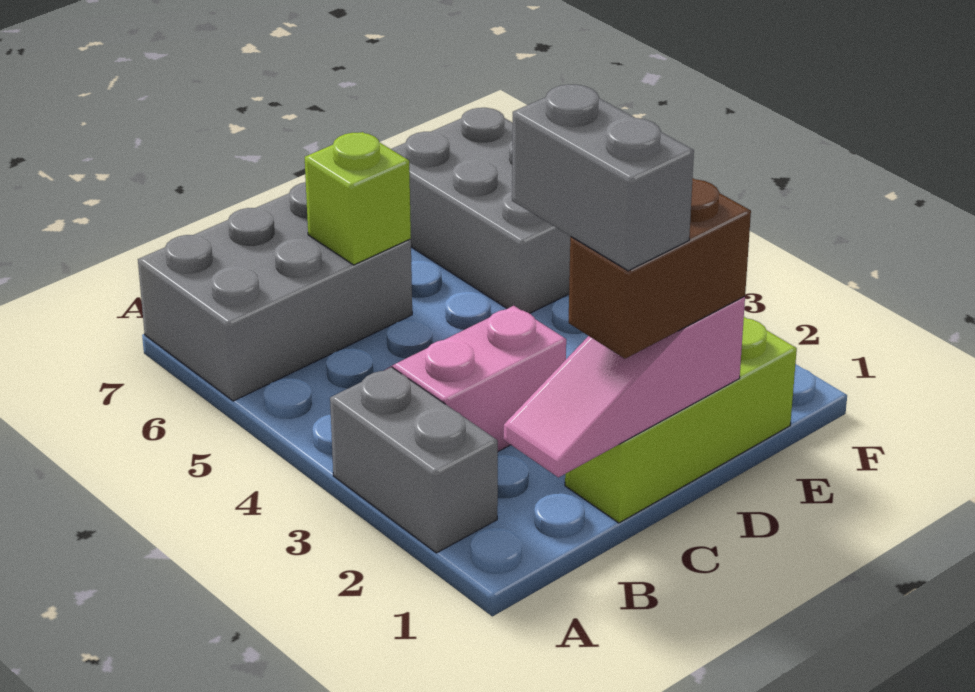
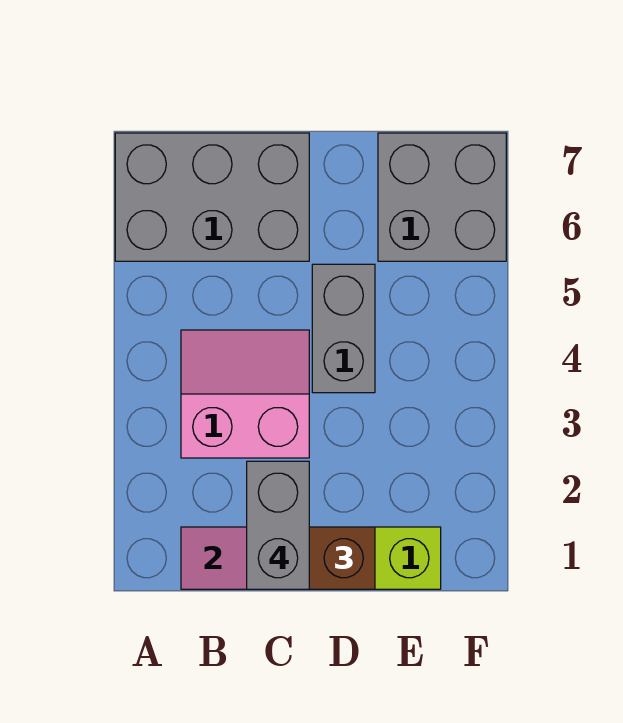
grey brick A2:A3 level 1 -> grey brick D4:D5 level 1
lime brick C6 level 2 -> none
grey brick E5:F7 level 1 -> grey brick E6:F7 level 1

